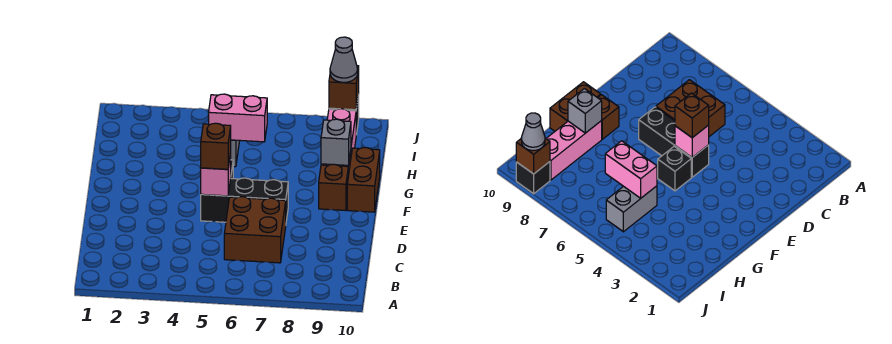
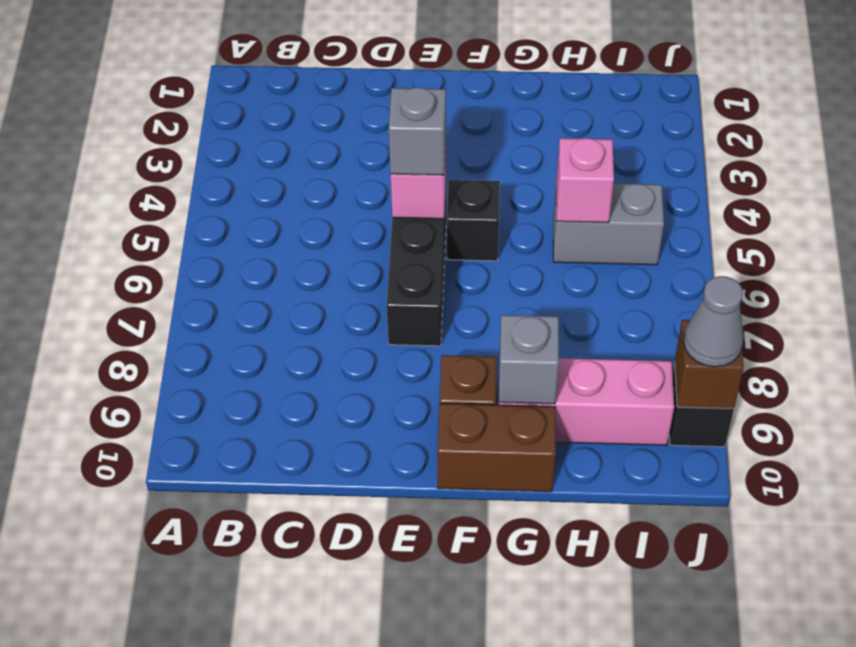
brown brick C6:D7 level 1 -> none
brown brick E5 level 3 -> grey brick E5 level 3
pink brick H5:H6 level 2 -> pink brick H5 level 2

